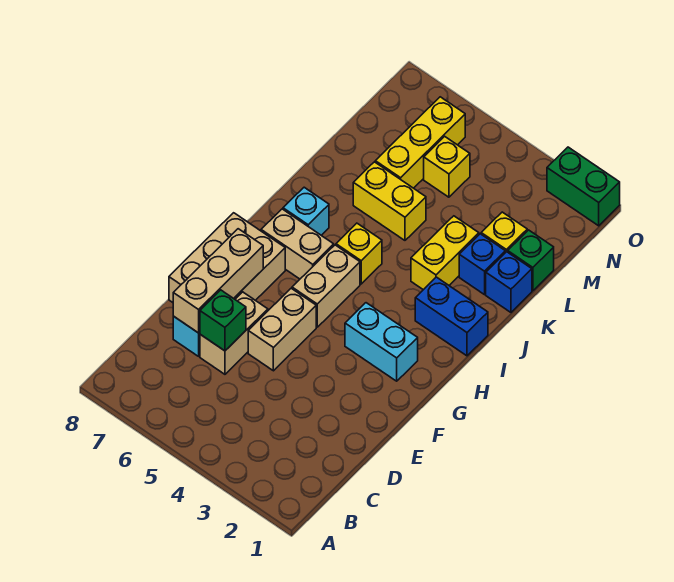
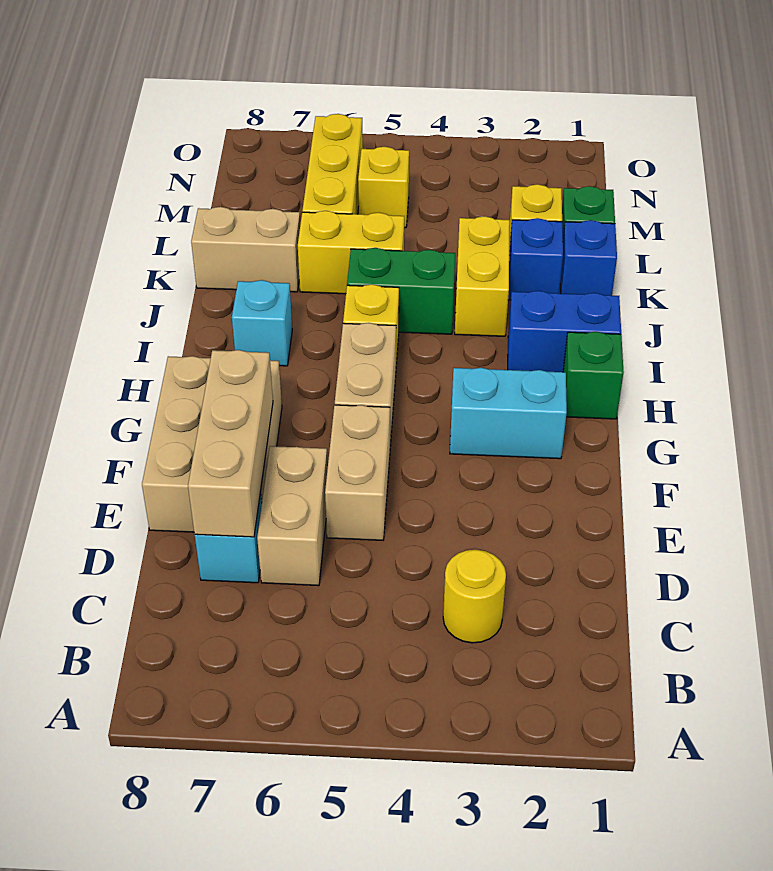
none -> yellow round brick C3 level 1
green brick D6 level 2 -> green brick H1 level 1
tan brick H6:H7 level 1 -> tan brick K7:K8 level 1
green brick O1:O2 level 1 -> green brick J4:J5 level 1

